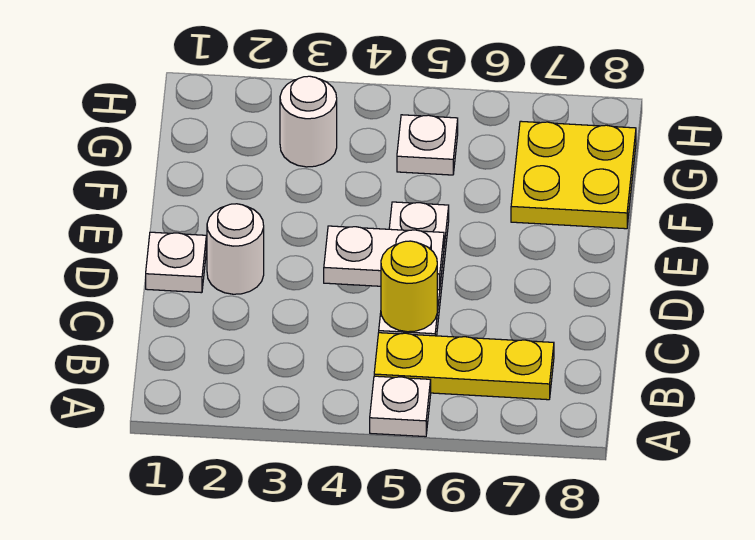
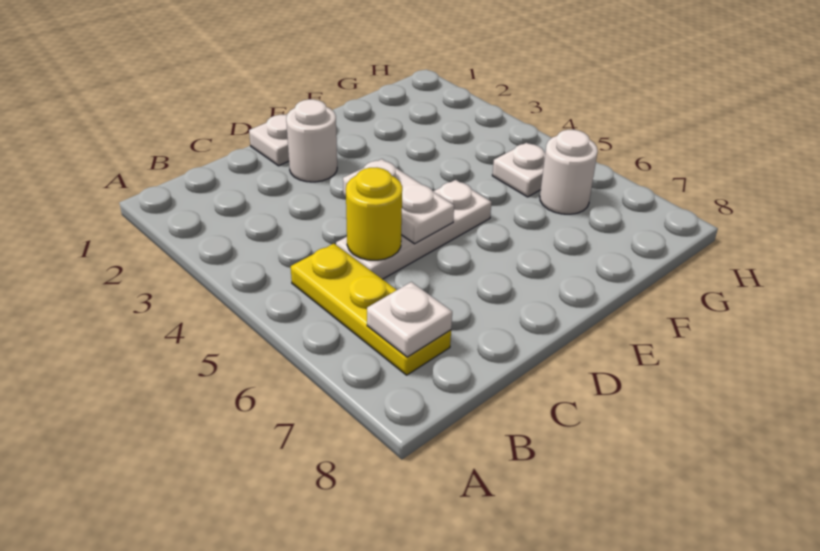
white plate A5 level 1 -> white plate B7 level 2
yellow plate F7:G8 level 1 -> none
white round brick G3 level 1 -> white round brick G6 level 1

